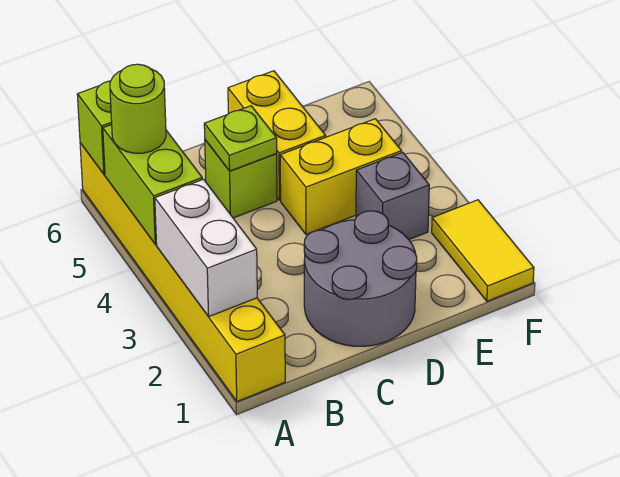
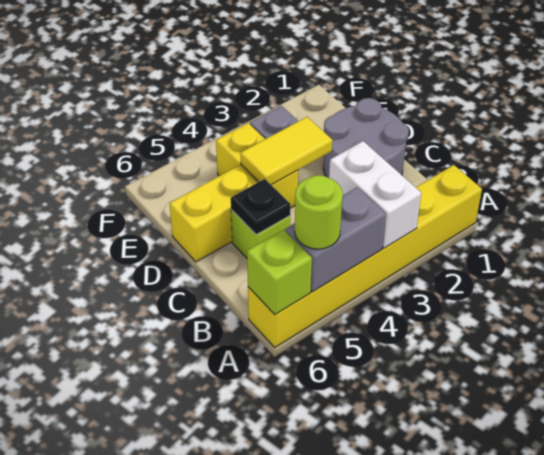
white brick A2:A3 level 2 -> white brick A3:B3 level 2
lime brick A4:A5 level 2 -> grey brick A4:A5 level 2
lime plate C5 level 2 -> black plate C5 level 2
yellow tile F1:F2 level 1 -> yellow tile D3:D4 level 2

